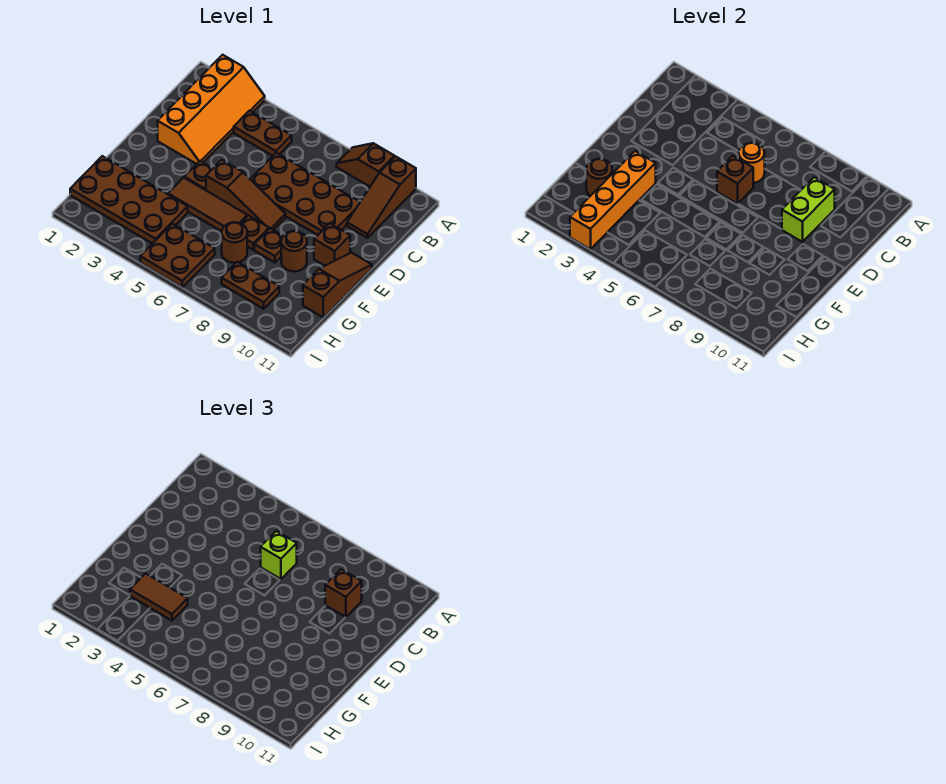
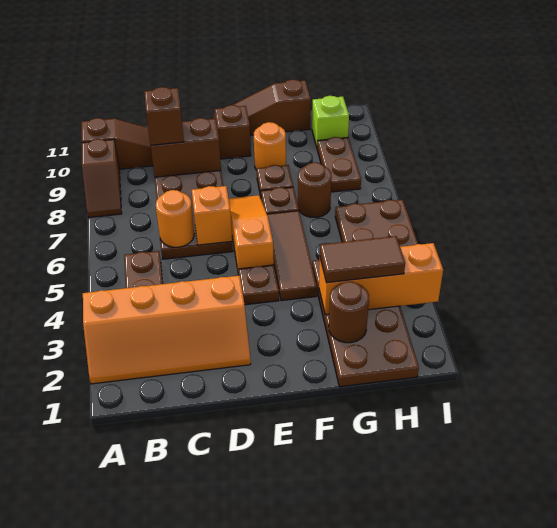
orange slope A2:D3 level 1 top 2 -> orange slope A2:D3 level 1 top 3
lime brick C6 level 3 -> lime brick H10 level 1
lime brick C9:D9 level 2 -> brown brick C9:D9 level 2
brown brick D6 level 2 -> orange brick D6 level 2
brown slope E5:E7 level 1 top 5 -> orange slope E5:E7 level 1 top 5
orange brick F3:I3 level 2 -> orange brick G3:I3 level 2
brown round brick F9 level 1 -> orange round brick F9 level 1
brown tile G3:G4 level 3 -> brown tile G3:H3 level 3

